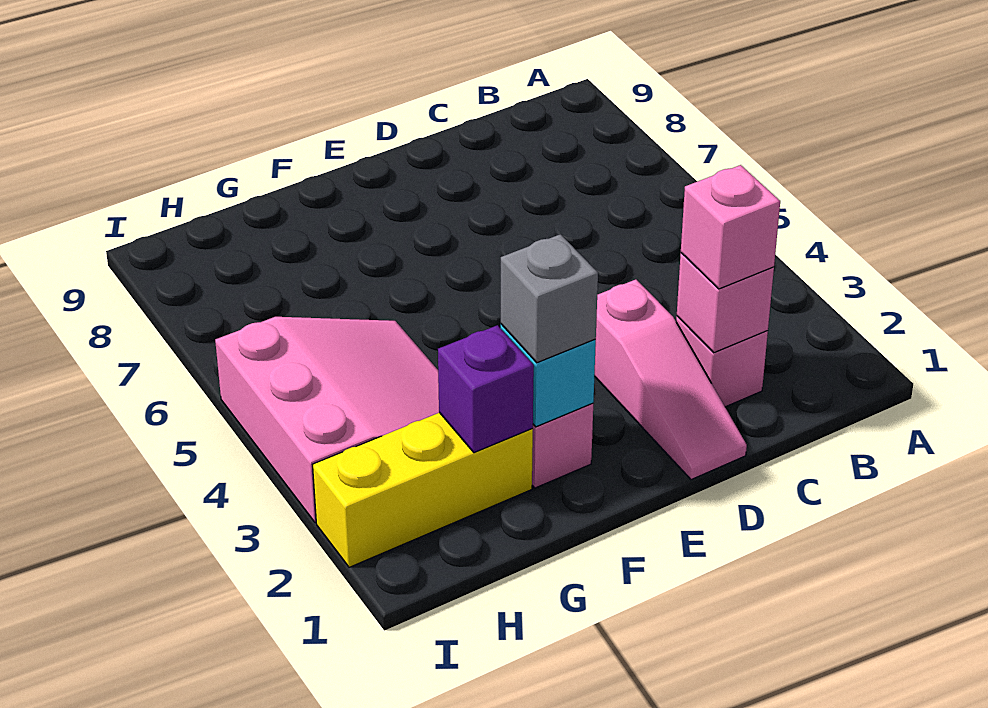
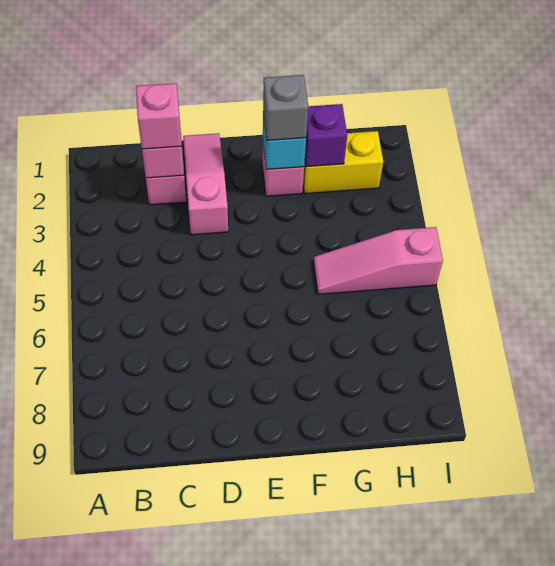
yellow brick G2:I2 level 1 -> yellow brick G2:H2 level 1
pink slope G3:I5 level 1 top I -> pink slope G5:I5 level 1 top I

